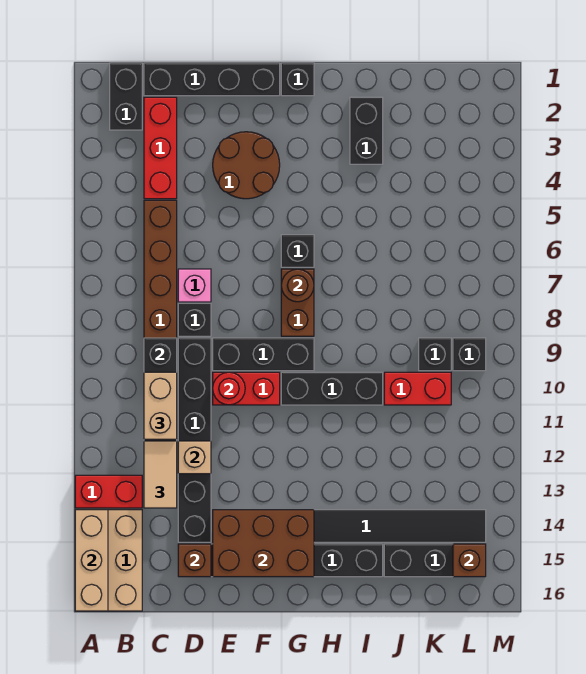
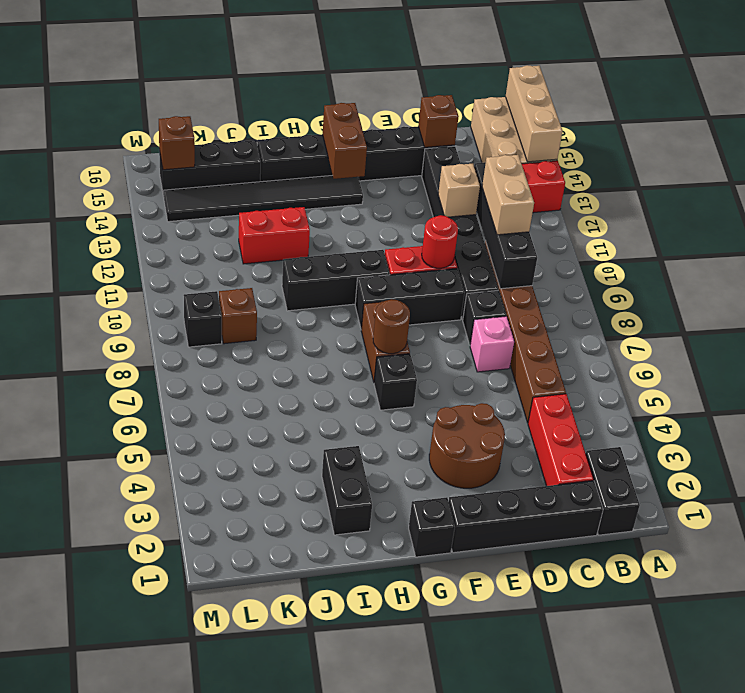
tan tile C12:C13 level 3 -> none
brown brick E14:G15 level 2 -> brown brick G14:G15 level 2
red brick J10:K10 level 1 -> red brick I12:J12 level 1
black brick K9 level 1 -> brown brick K9 level 1

